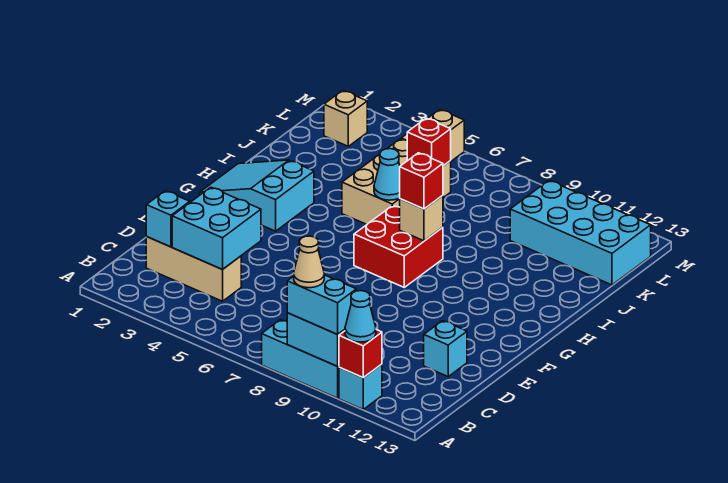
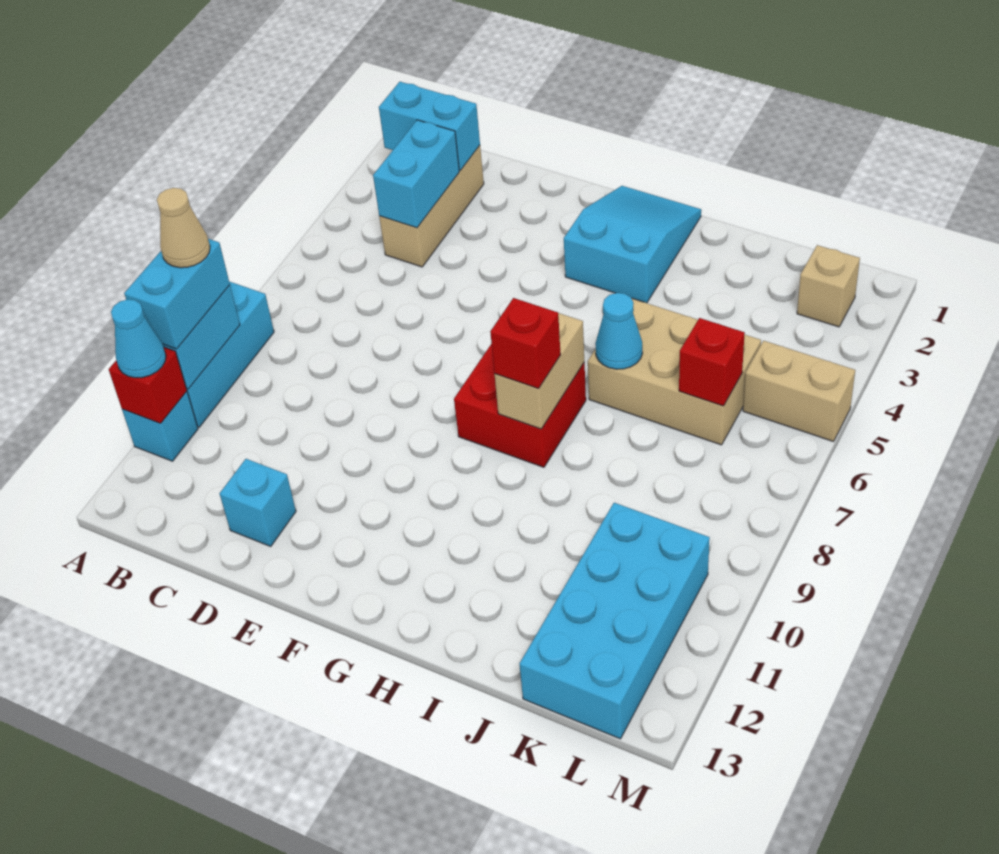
cyan brick C2 level 2 -> cyan brick B2:C2 level 2
cyan brick C3:D4 level 2 -> cyan brick C3:C4 level 2
tan brick H8 level 2 -> tan brick H7:H8 level 2

